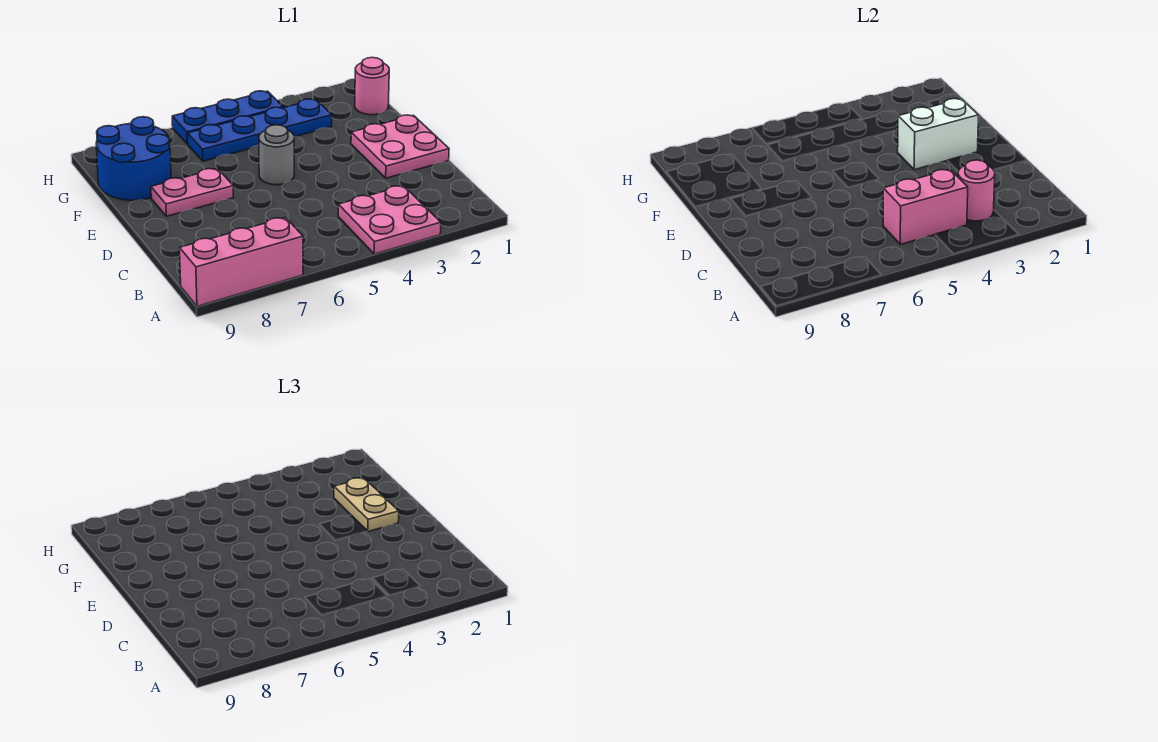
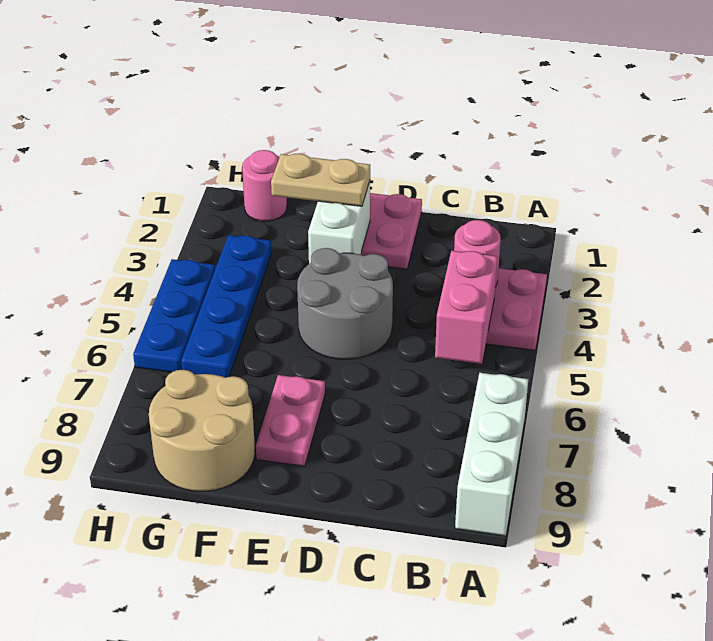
pink brick A7:A9 level 1 -> white brick A7:A9 level 1
grey round brick E5 level 1 -> grey round brick D4:E5 level 1
blue round brick F8:G9 level 1 -> tan round brick F8:G9 level 1

